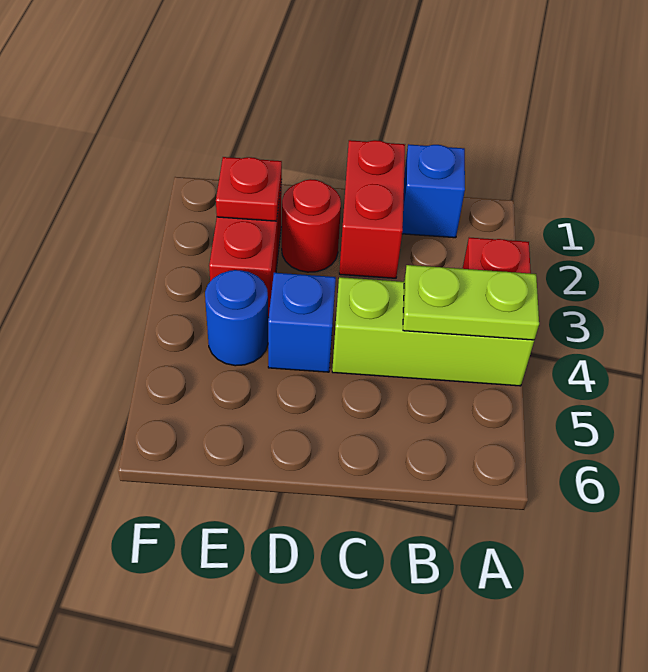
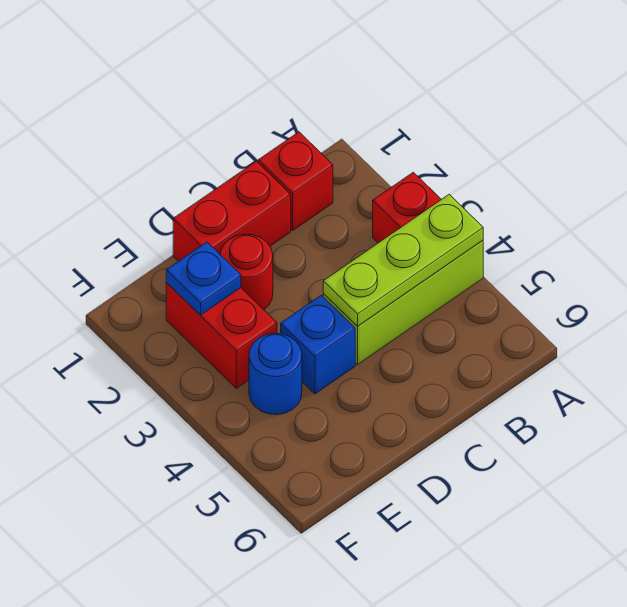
lime plate A4:B4 level 2 -> lime plate A4:C4 level 2
blue brick B1 level 1 -> red brick B1 level 1
red brick C1:C2 level 1 -> red brick C1:D1 level 1
red plate E2 level 2 -> blue plate E2 level 2

